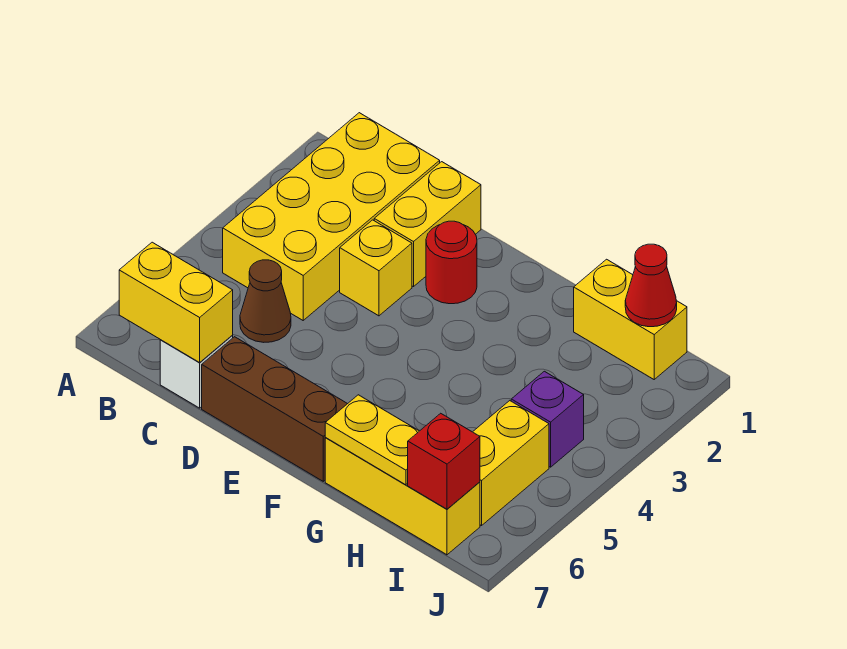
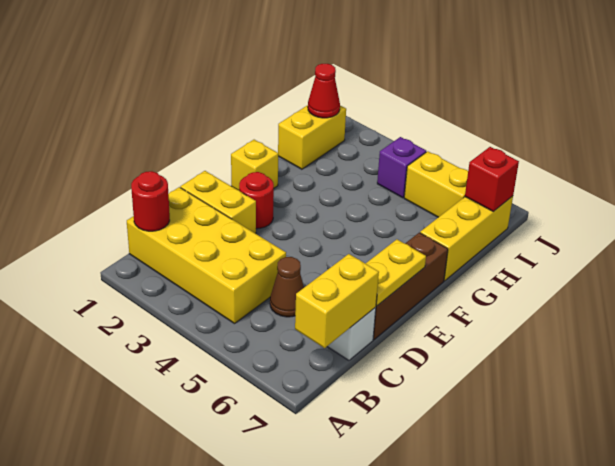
none -> red round brick B1 level 2
yellow brick D3 level 1 -> yellow brick F1 level 1
yellow plate G7:H7 level 2 -> yellow plate D7:E7 level 2

